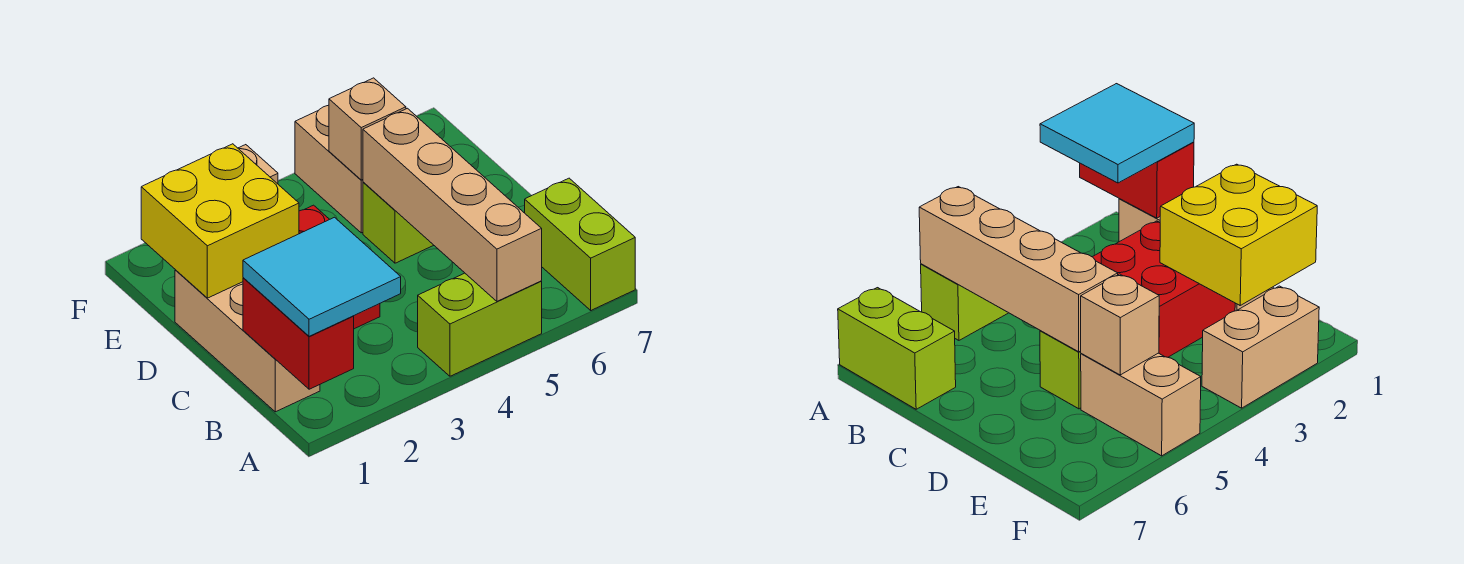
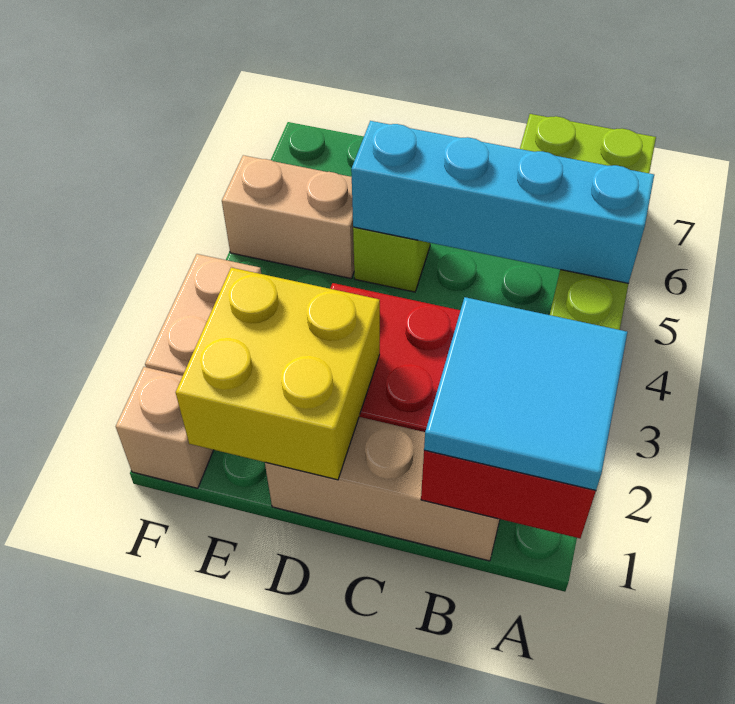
tan brick A5:D5 level 2 -> cyan brick A5:D5 level 2
tan brick E5 level 2 -> tan brick F1 level 1

